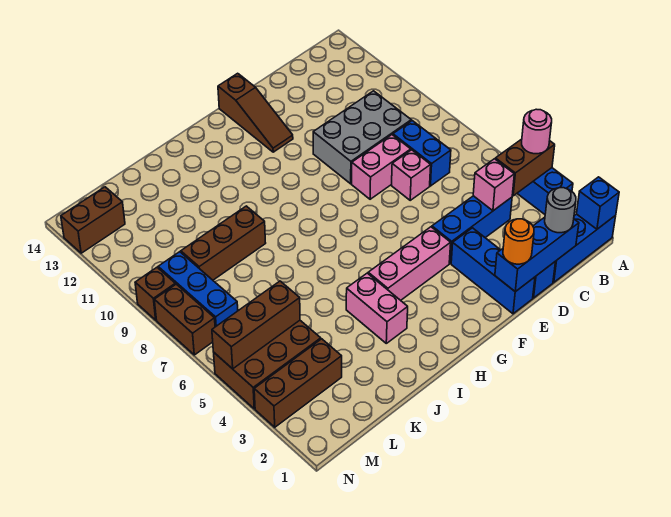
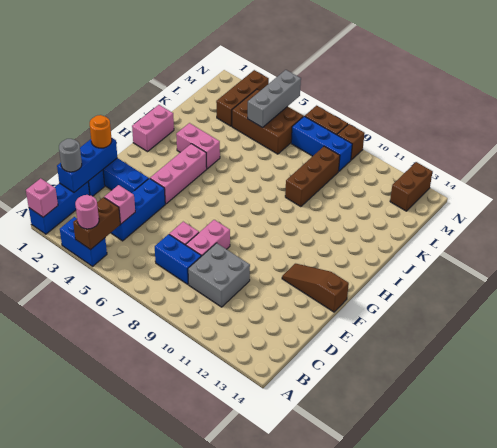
blue brick A1 level 2 -> pink brick A1 level 2
grey brick C9:E10 level 1 -> grey brick C9:D10 level 1
none -> pink brick H1:I1 level 1
brown brick L4:N5 level 1 -> brown brick L4:M6 level 1
brown brick L5:N5 level 2 -> grey brick L5:N5 level 2

